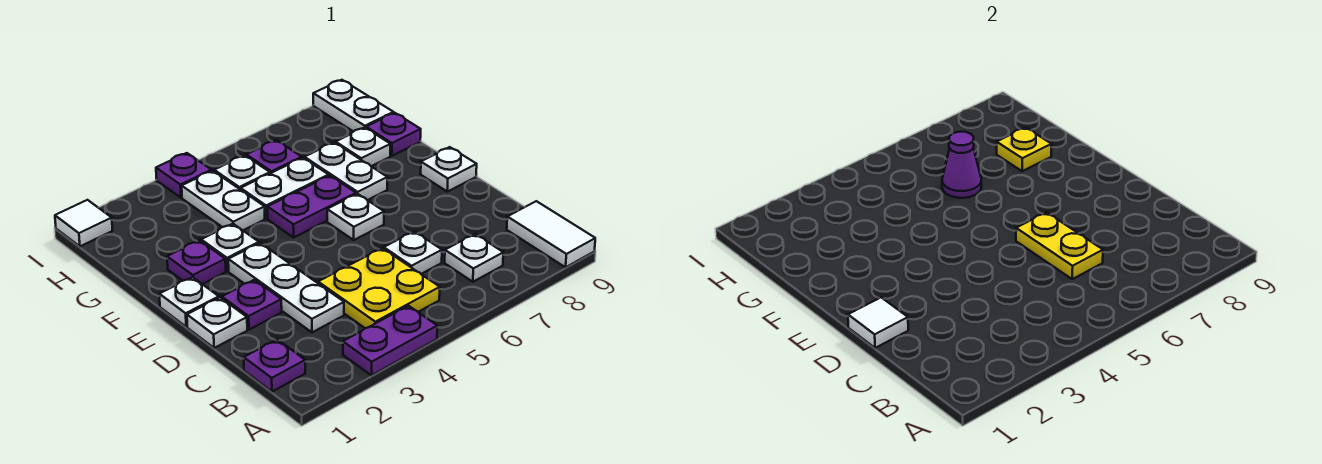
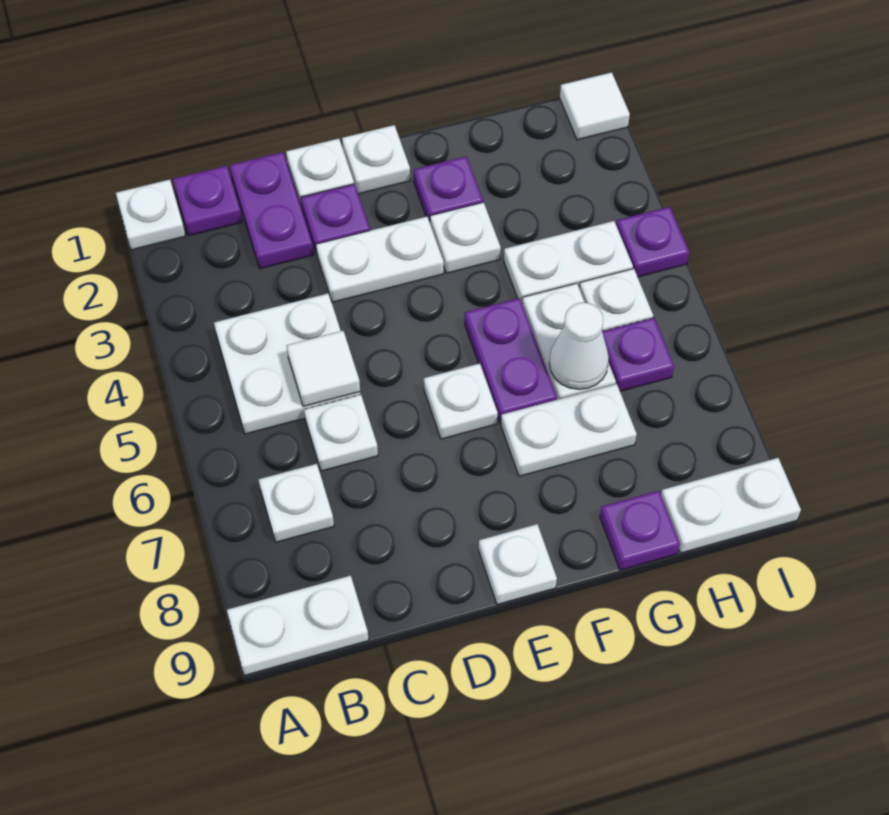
purple plate A3:A4 level 1 -> purple plate C1:C2 level 1
white tile A9:B9 level 1 -> white plate A9:B9 level 1
yellow plate B4:C5 level 1 -> white plate B4:C5 level 1
white plate C3:E3 level 1 -> white plate D3:E3 level 1
yellow plate C6:D6 level 2 -> none
white tile D1 level 2 -> white tile C5 level 2
purple cone G6 level 2 -> white cone G6 level 2
white plate G8 level 1 -> white plate A1 level 1
yellow plate G8 level 2 -> none

